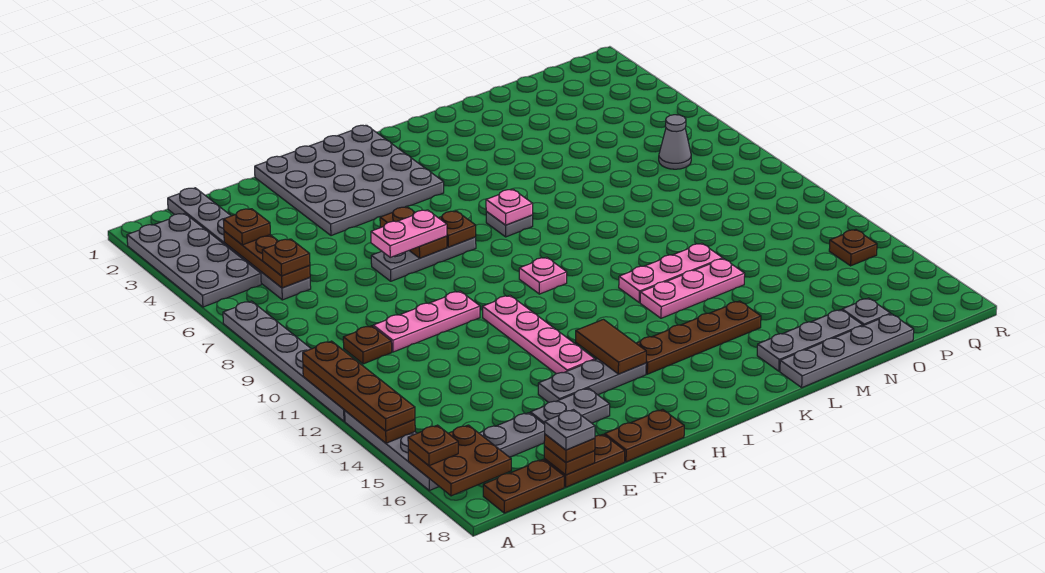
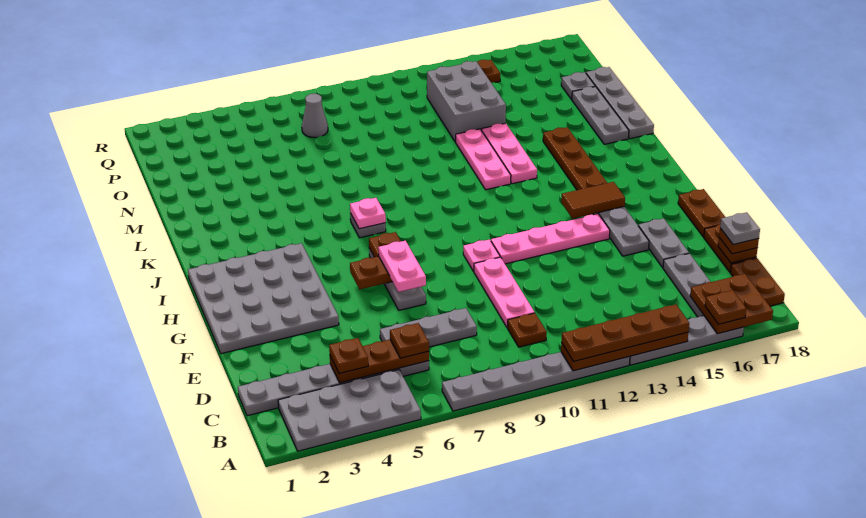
none -> grey plate D6:D8 level 1
pink plate I10 level 1 -> pink plate G10 level 1
none -> grey brick N12:P13 level 1

